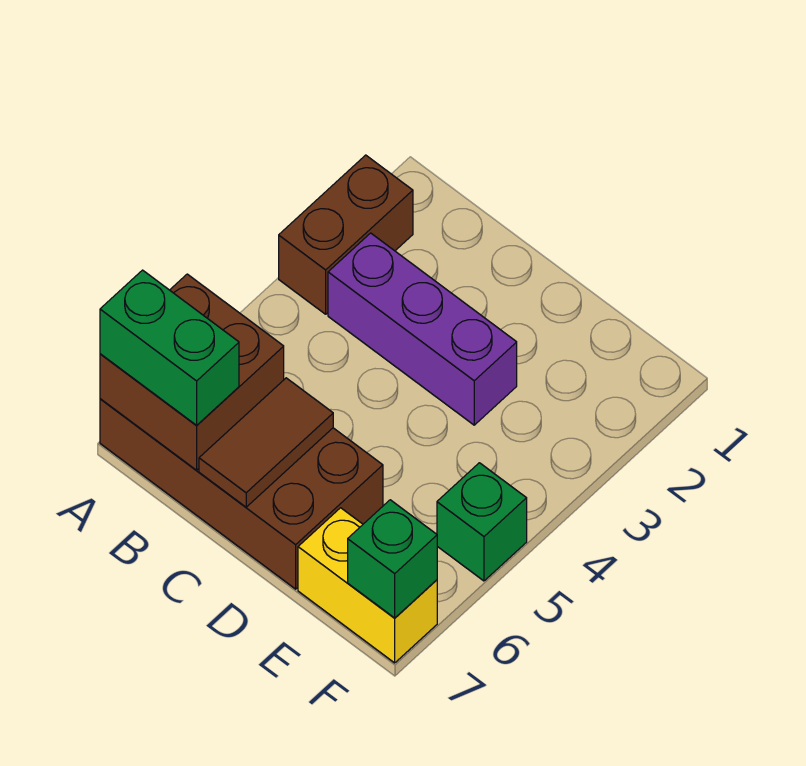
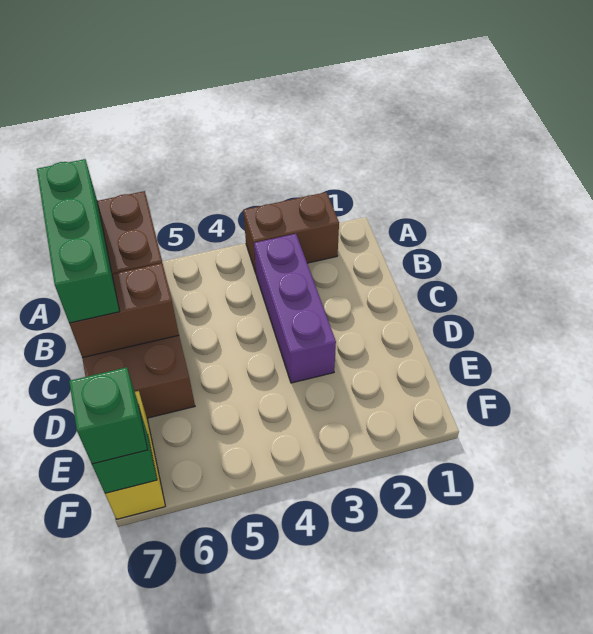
green brick A7:B7 level 3 -> green brick A7:C7 level 3
brown tile C6:C7 level 2 -> brown brick C6:C7 level 2
green brick F5 level 1 -> green brick F7 level 3

